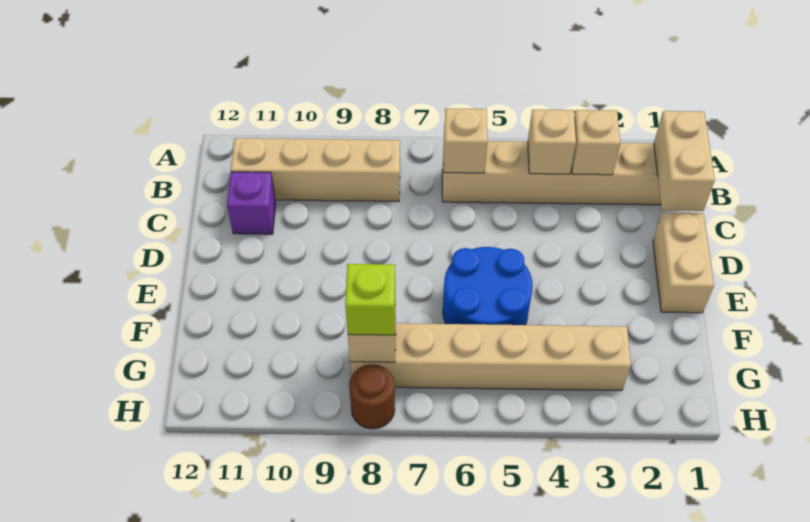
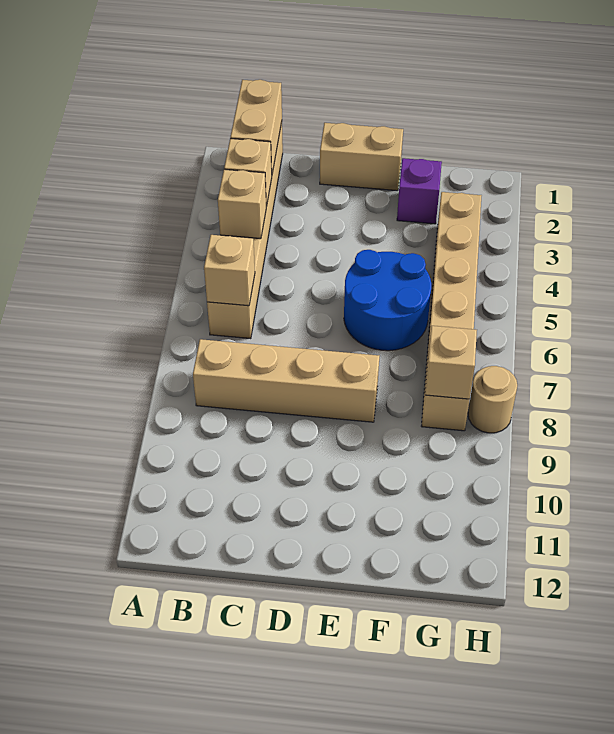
tan brick B1:C1 level 2 -> tan brick B1:B2 level 2
tan brick B8:B11 level 1 -> tan brick B8:E8 level 1
purple brick C11 level 1 -> purple brick F2 level 1
lime brick G8 level 3 -> none
brown round brick H8 level 1 -> tan round brick H8 level 1

